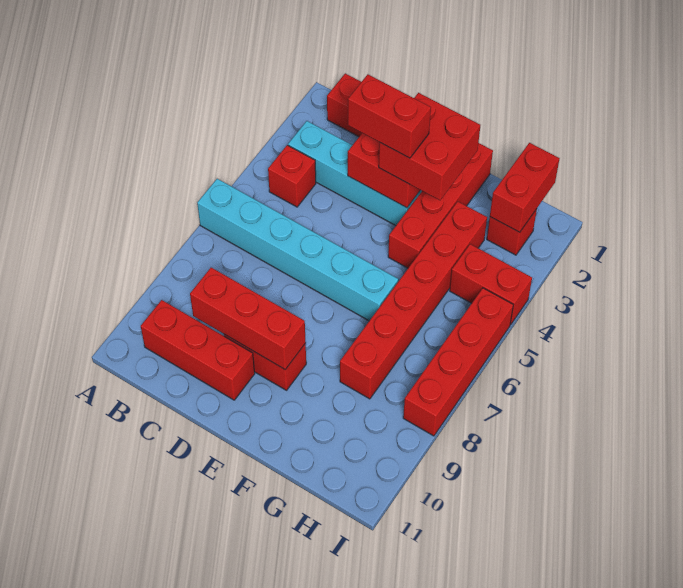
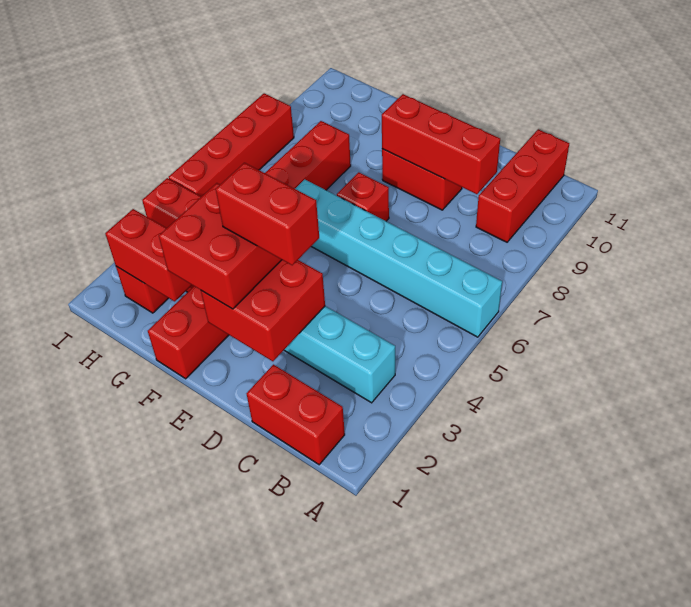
red brick B4 level 1 -> red brick E7 level 1
red brick B10:D10 level 1 -> red brick B9:B11 level 1
red brick H1:H2 level 2 -> red brick G2:H2 level 2

